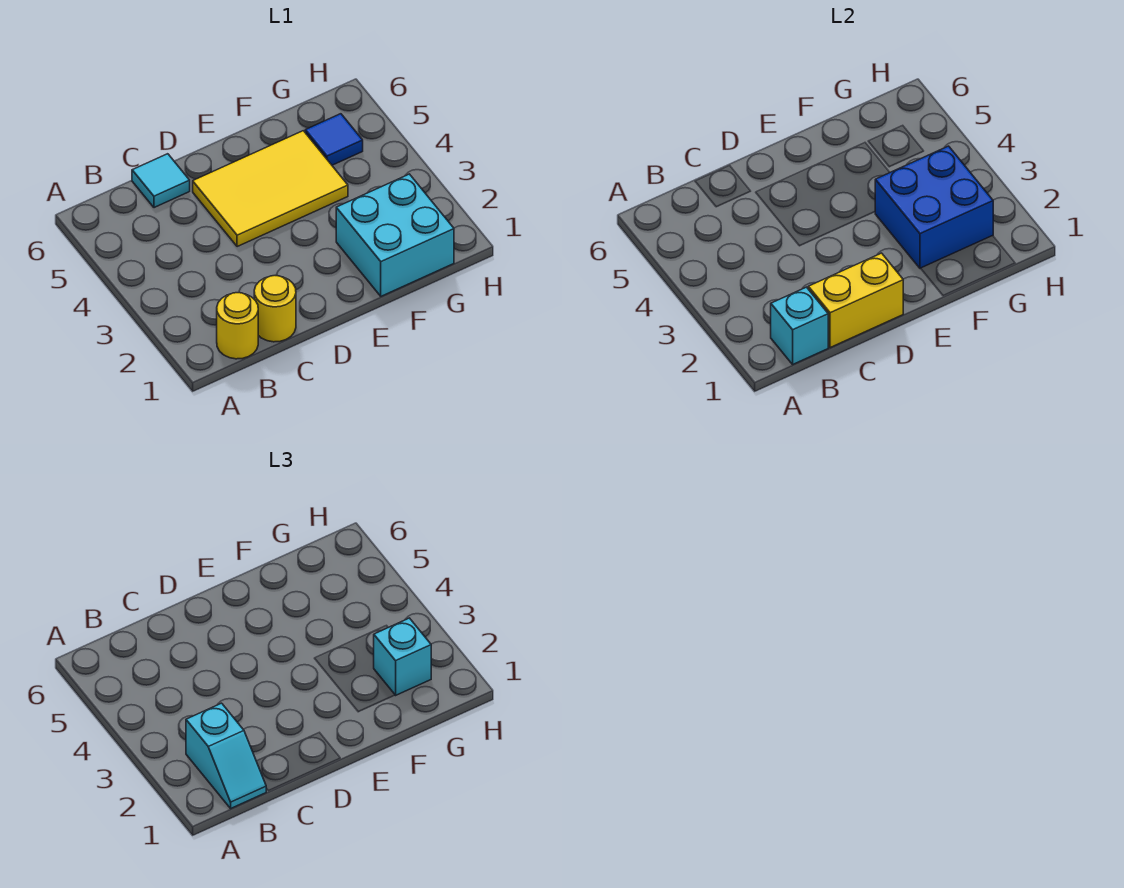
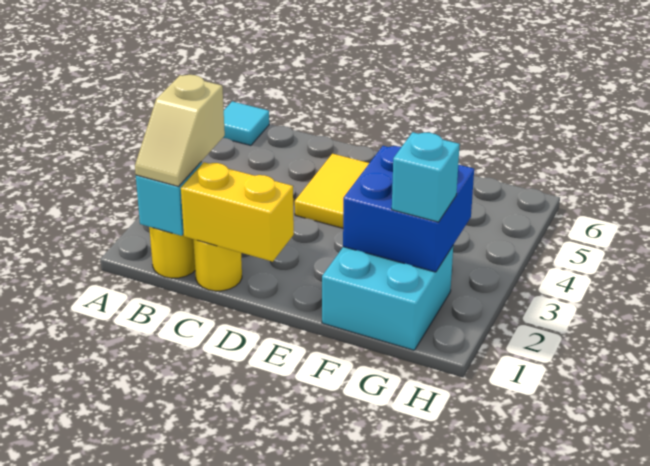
cyan slope B1:B2 level 3 top 2 -> tan slope B1:B2 level 3 top 2
cyan tile C6 level 1 -> cyan tile A6 level 1
blue tile G5 level 1 -> none

